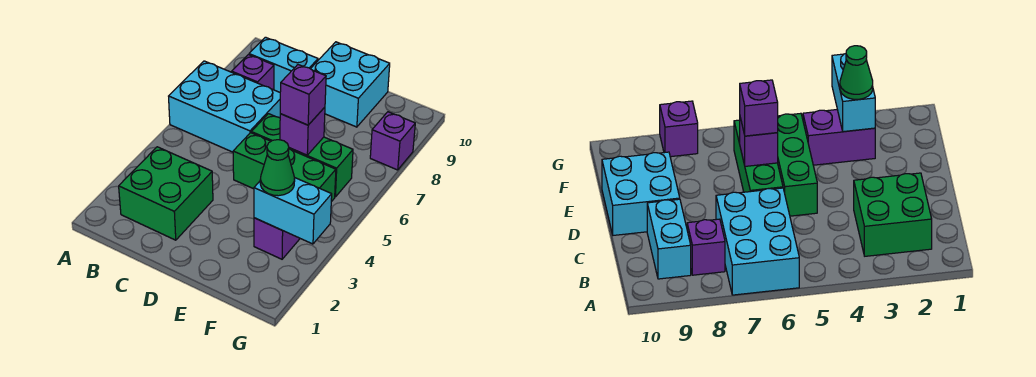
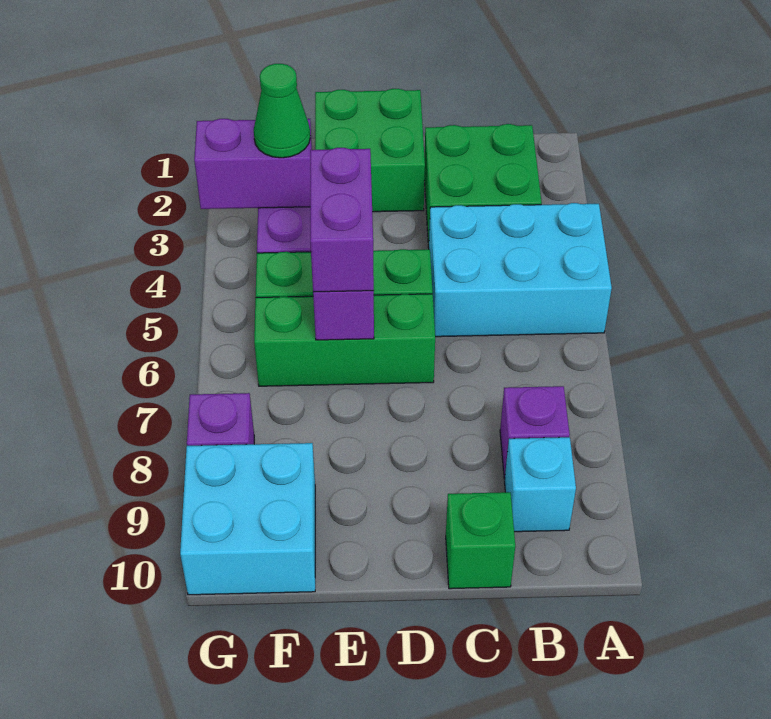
cyan brick A6:C7 level 1 -> cyan brick A4:C5 level 1
cyan brick B9:C9 level 1 -> cyan brick B9 level 1
none -> green brick C10 level 1
none -> green brick D1:E2 level 1
cyan brick D9:E10 level 1 -> cyan brick F9:G10 level 1
purple brick E6 level 3 -> purple brick E5:E6 level 3
cyan brick F3:G3 level 2 -> purple brick F3:G3 level 2

